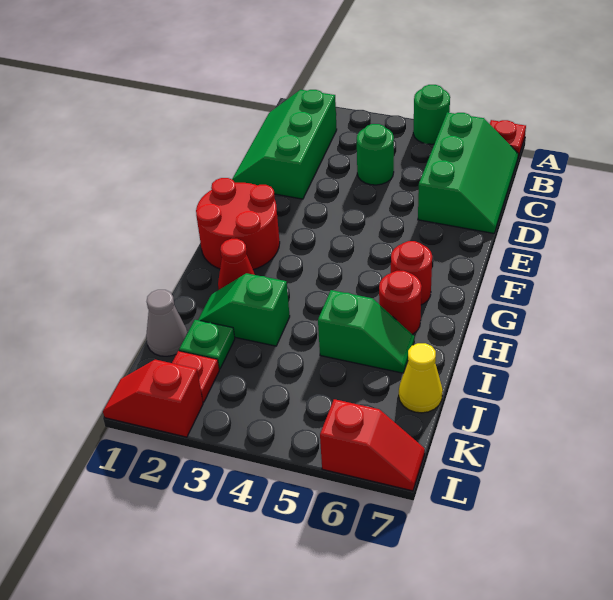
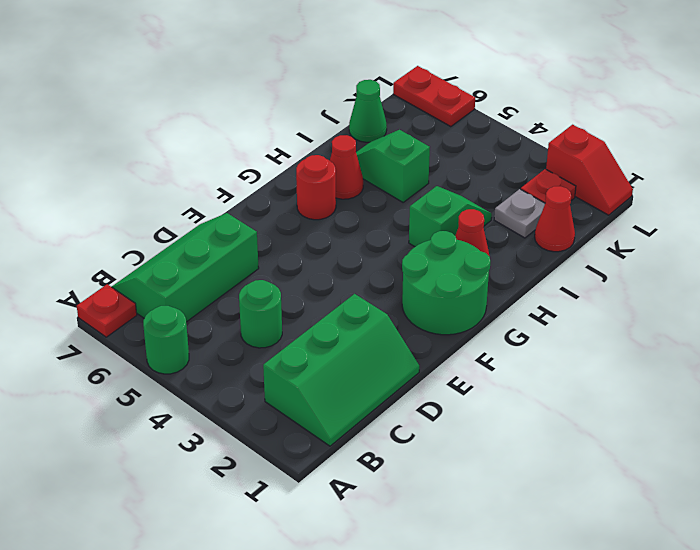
red round brick F1:G2 level 1 -> green round brick F1:G2 level 1
red round brick H6 level 1 -> red cone H6 level 1
green slope I2:I3 level 1 top 3 -> green slope H3:I3 level 1 top H
grey cone J1 level 1 -> red cone J1 level 1
green plate J2 level 1 -> grey plate J2 level 1
yellow cone J7 level 1 -> green cone J7 level 1
red slope L6:L7 level 1 top 6 -> red plate L6:L7 level 1

